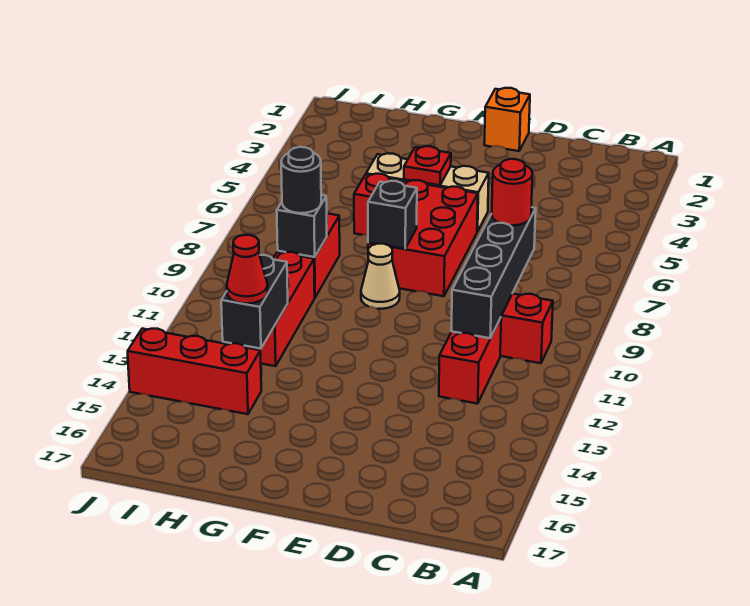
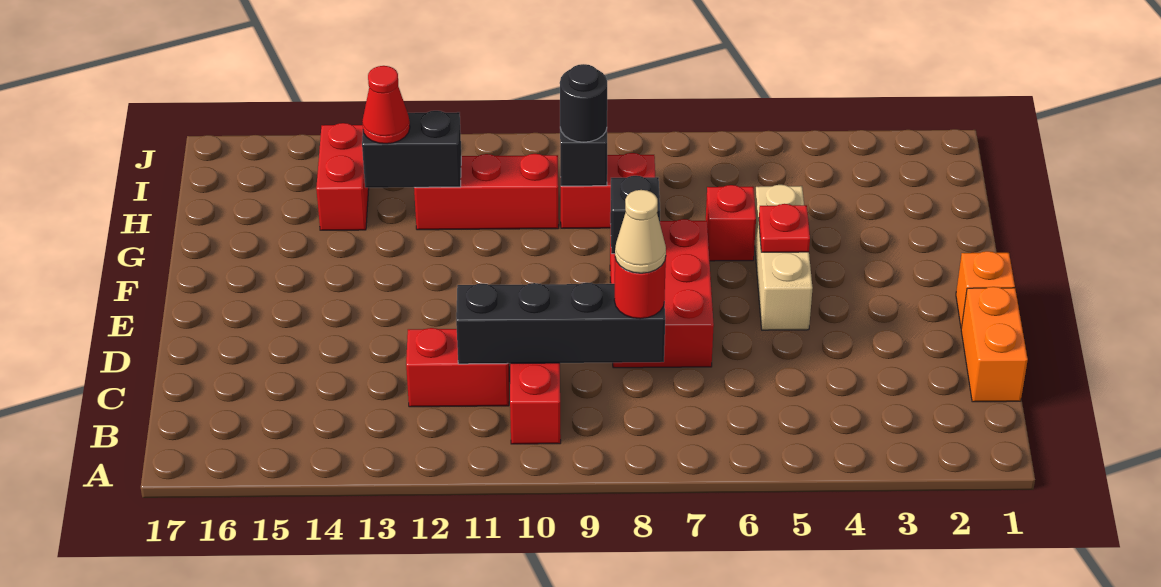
none -> orange brick C1:D1 level 1
red brick E6:F8 level 1 -> red brick D7:F8 level 1
tan cone F9 level 1 -> tan cone C8 level 4
red brick H14:J14 level 1 -> red brick H14:I14 level 1

